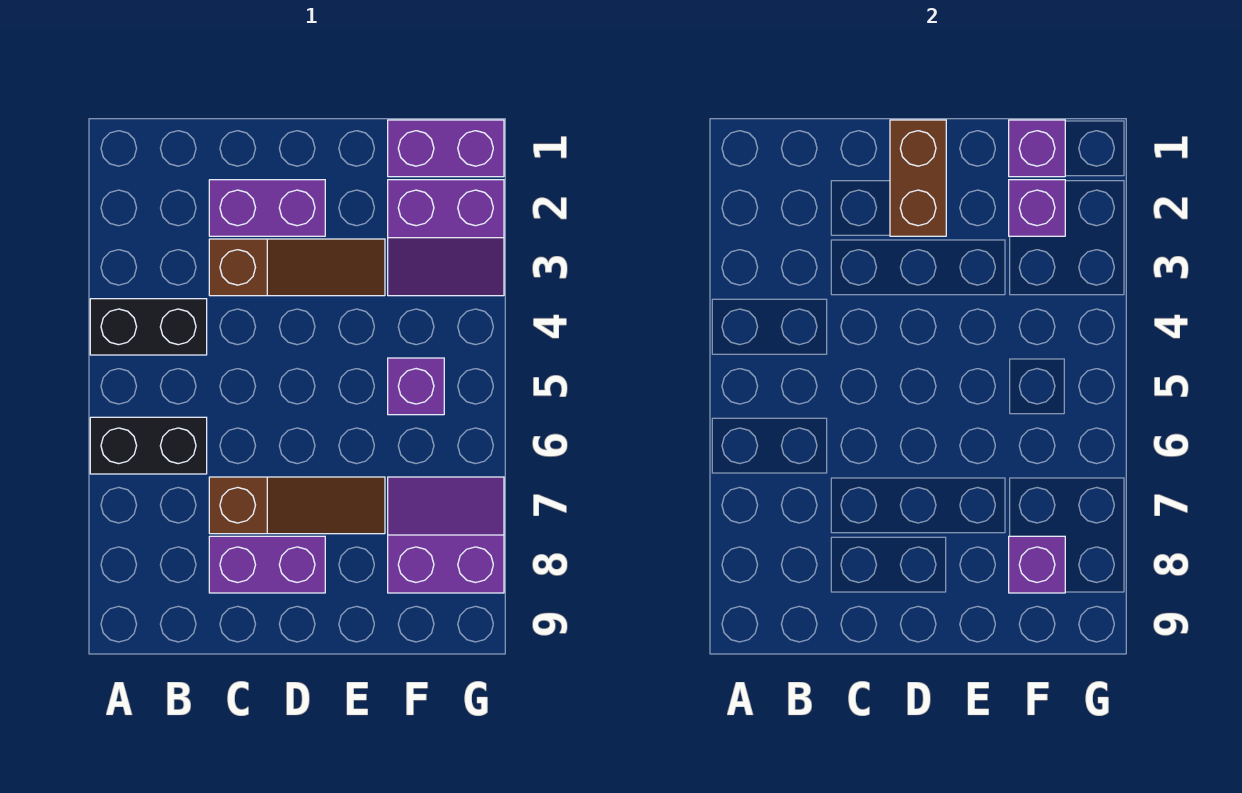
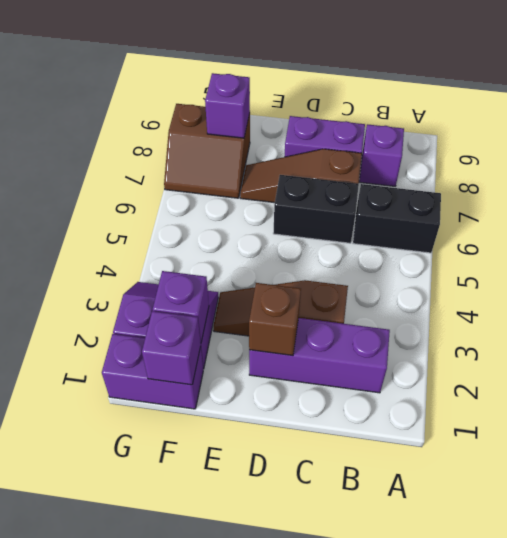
black brick A4:B4 level 1 -> black brick C6:D6 level 1
purple brick C2:D2 level 1 -> purple brick B2:D2 level 1
brown brick D1:D2 level 2 -> brown brick D2 level 2
purple brick F5 level 1 -> purple brick B8 level 1
purple slope F7:G8 level 1 top 8 -> brown slope F7:G8 level 1 top 8

